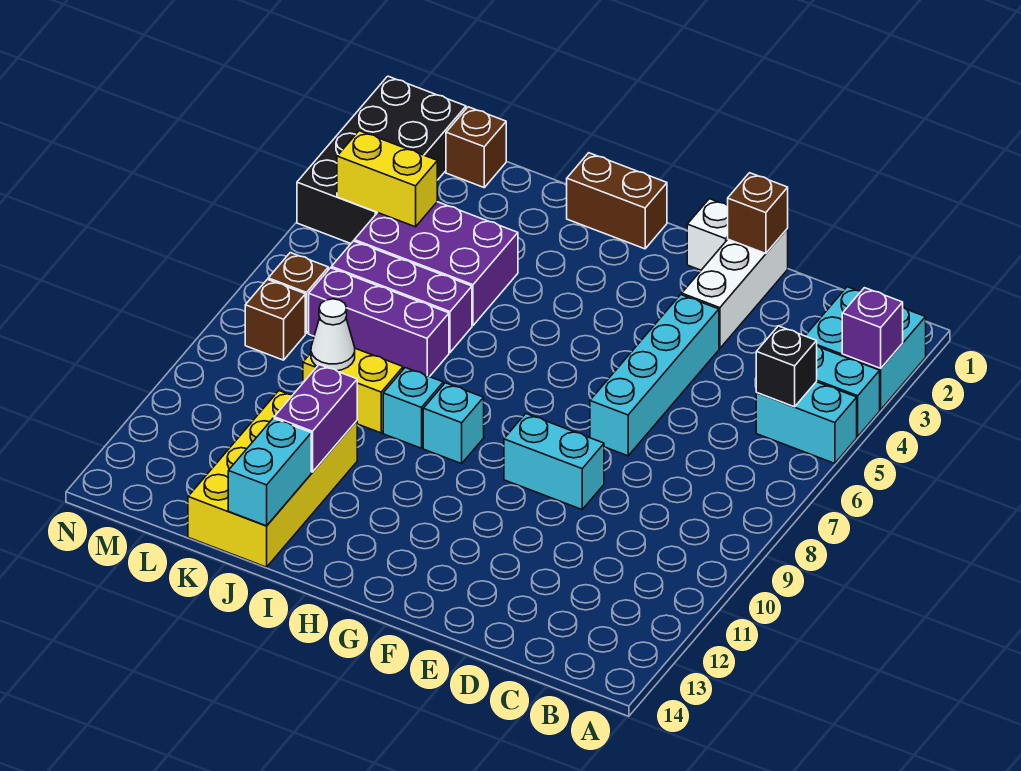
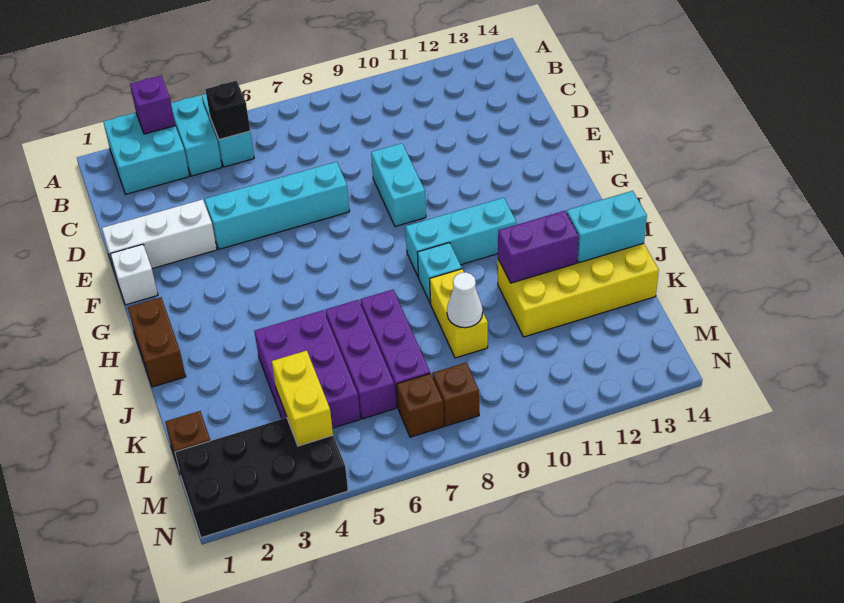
brown brick E1 level 2 -> none
cyan brick H9 level 1 -> cyan brick H9:H11 level 1

